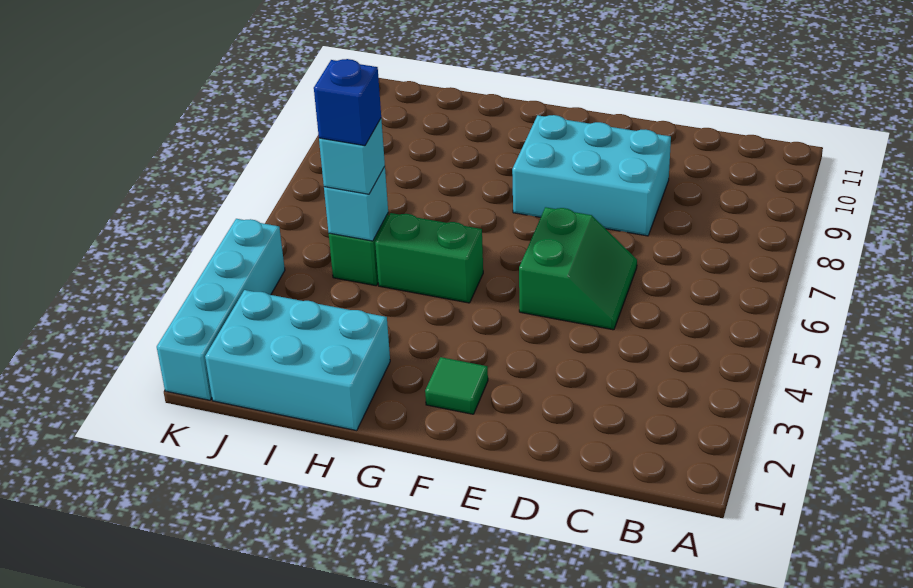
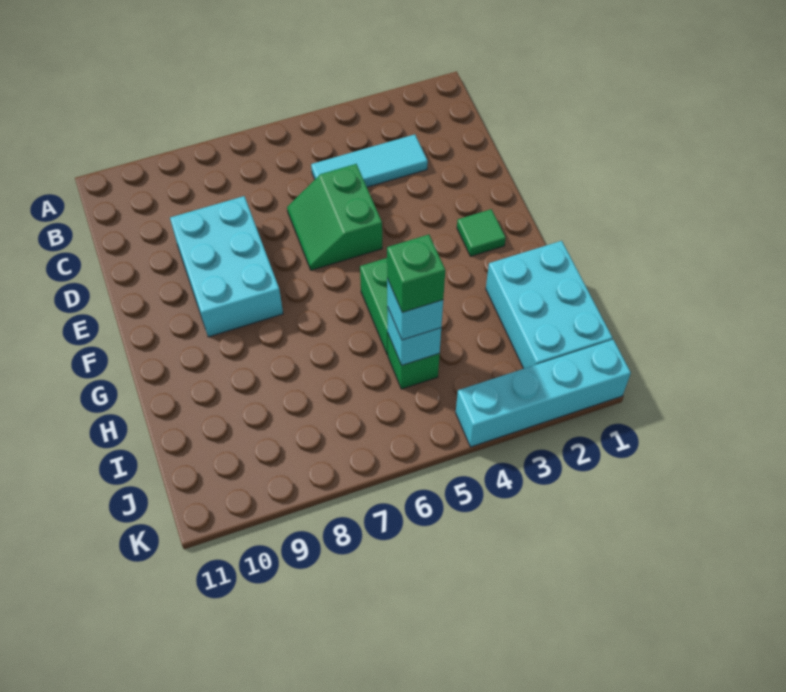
none -> cyan tile C3:C5 level 1
green slope D5:E6 level 1 top E -> green slope D5:E6 level 1 top 5
blue brick I5 level 4 -> green brick I5 level 4

